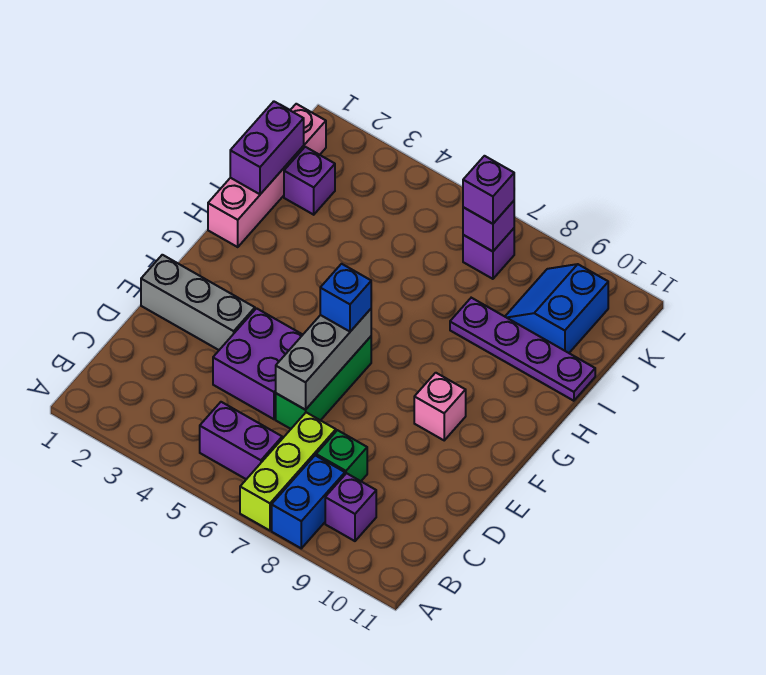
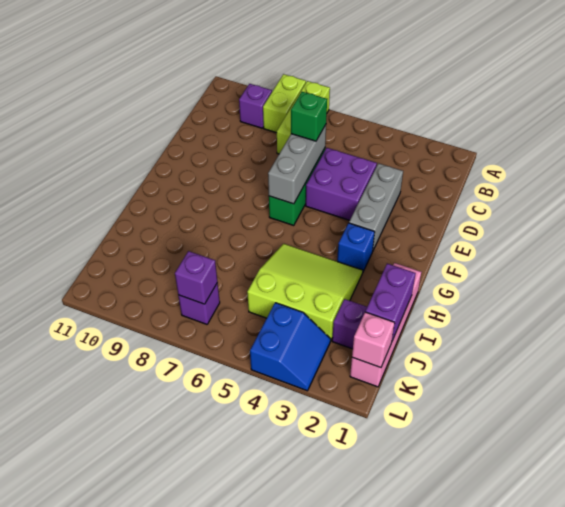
blue brick A8:B8 level 1 -> lime brick A8:B8 level 1
purple brick B5:B6 level 1 -> none
green brick C8 level 1 -> green brick D6 level 3
grey brick E1:E3 level 1 -> grey brick D3:F3 level 1
blue brick F6 level 3 -> blue brick G3 level 1
pink brick F9 level 1 -> pink brick K1 level 2
none -> lime slope H3:J5 level 1 top J
purple plate I8:I11 level 1 -> none
blue slope J9:K10 level 1 top 10 -> blue slope K3:L4 level 1 top 4
purple brick K7 level 3 -> none

